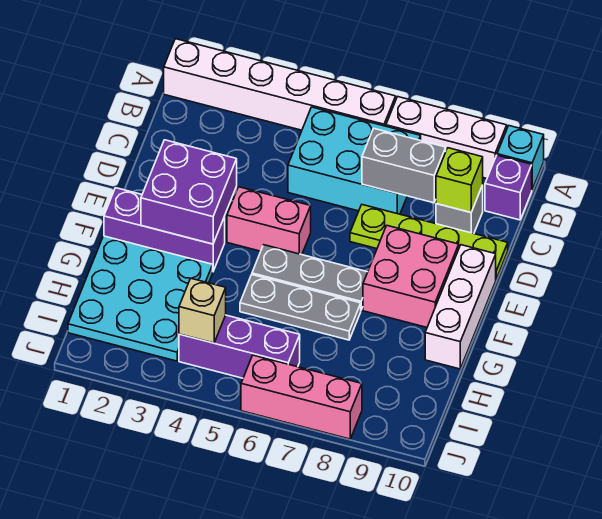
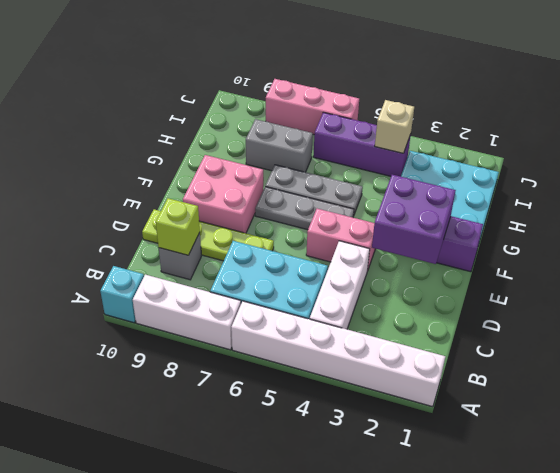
purple brick B10 level 1 -> none
grey brick C7:C8 level 2 -> grey brick H7:H8 level 1
white brick E10:G10 level 1 -> white brick B4:D4 level 1

